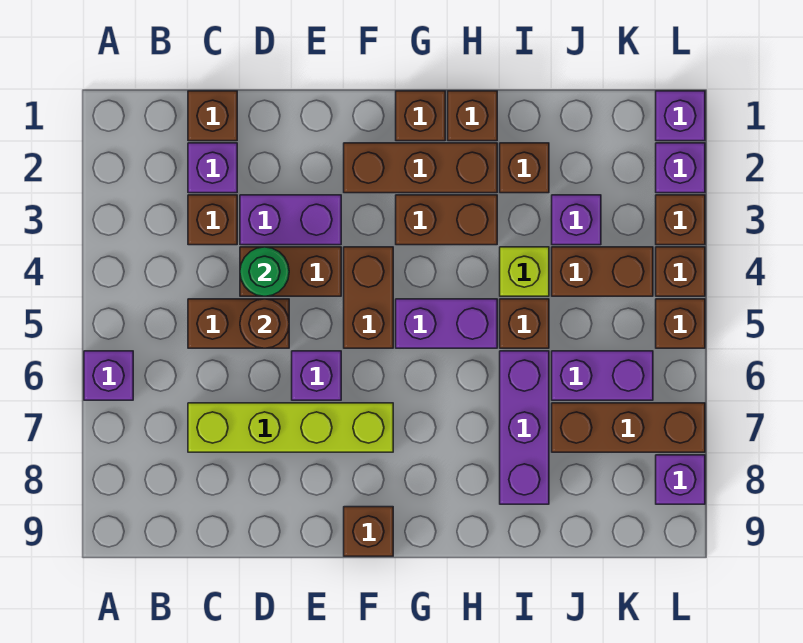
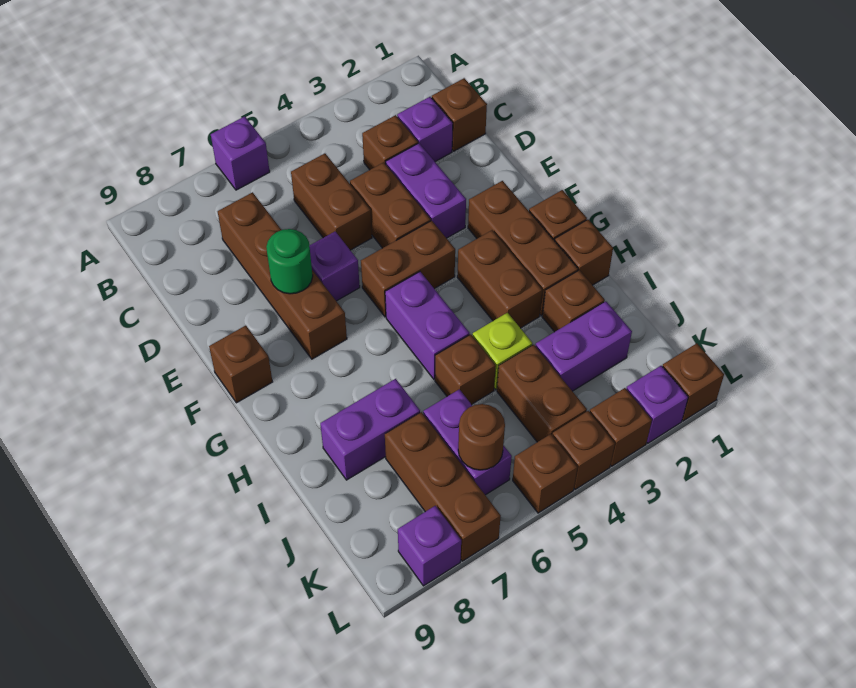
lime brick C7:F7 level 1 -> brown brick C7:F7 level 1
green round brick D4 level 2 -> green round brick E7 level 2
brown round brick D5 level 2 -> brown round brick K6 level 2
purple brick I6:I8 level 1 -> purple brick I7:I8 level 1
purple brick J3 level 1 -> purple brick J2:J3 level 1
purple brick L1 level 1 -> brown brick L1 level 1

